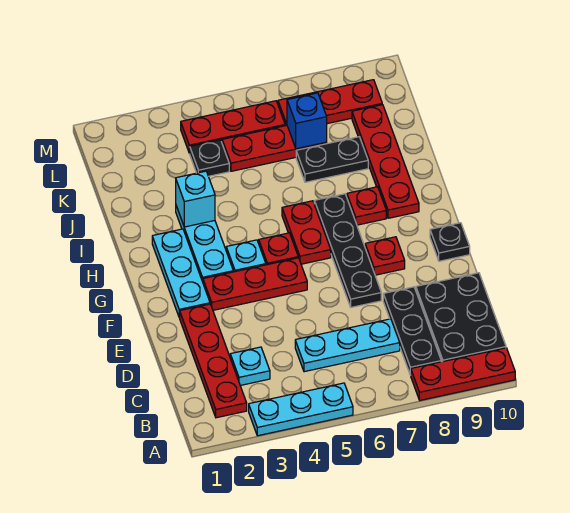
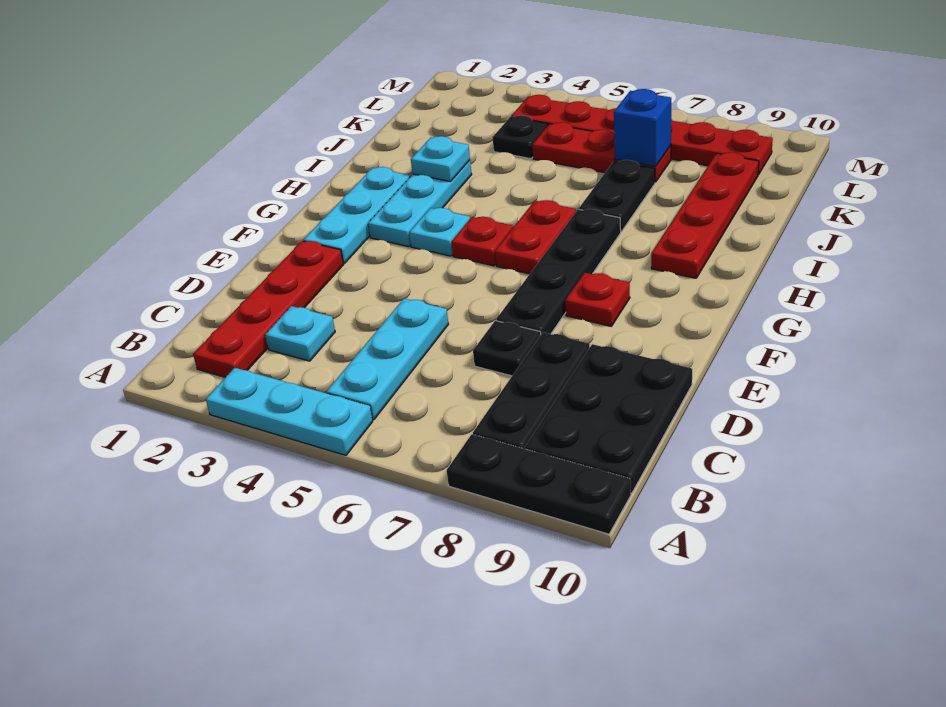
red plate A8:A10 level 1 -> black plate A8:A10 level 1
cyan plate C5:C7 level 1 -> cyan plate B5:D5 level 1
red plate F3:F5 level 1 -> none
black plate F10 level 1 -> black plate D7 level 1
red plate H8 level 1 -> none
cyan brick I3 level 2 -> cyan plate I3 level 2
black plate J7:J8 level 1 -> black plate I7:J7 level 1

